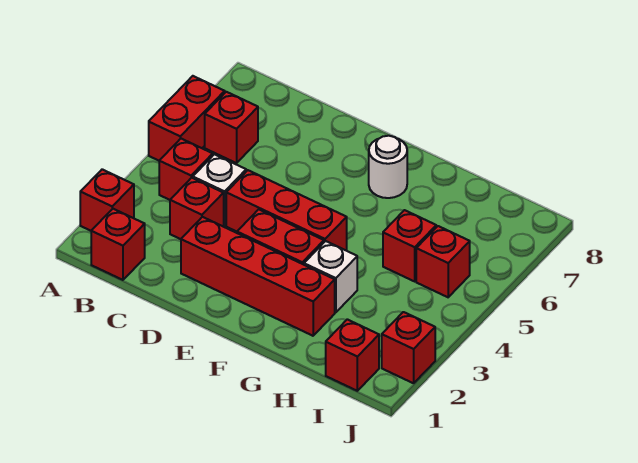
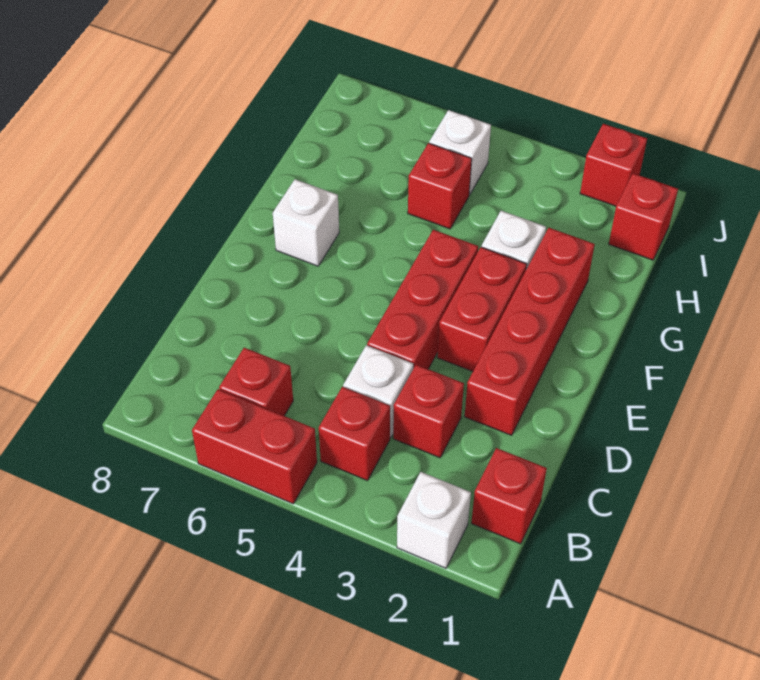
red brick A2 level 1 -> white brick A2 level 1
white round brick F7 level 1 -> white brick F7 level 1
red brick I5 level 1 -> white brick I5 level 1

